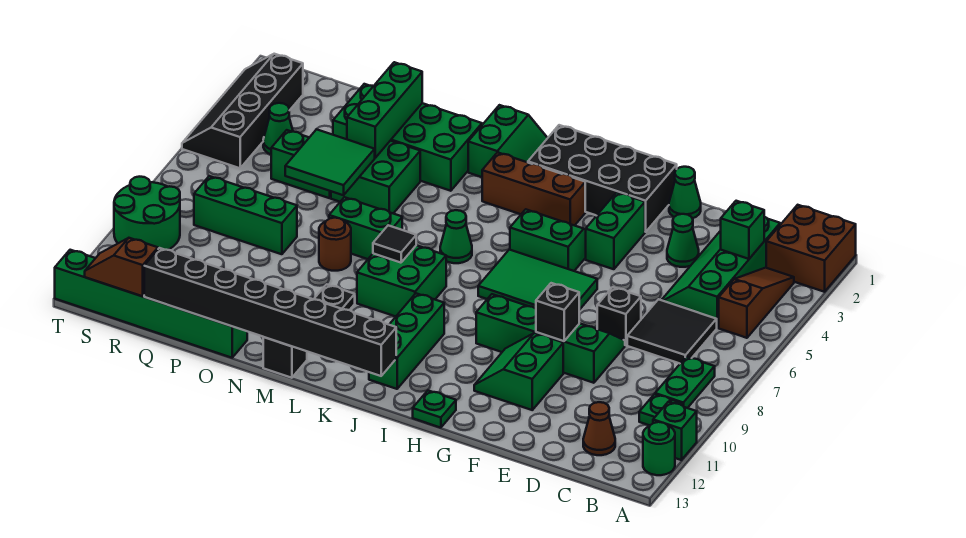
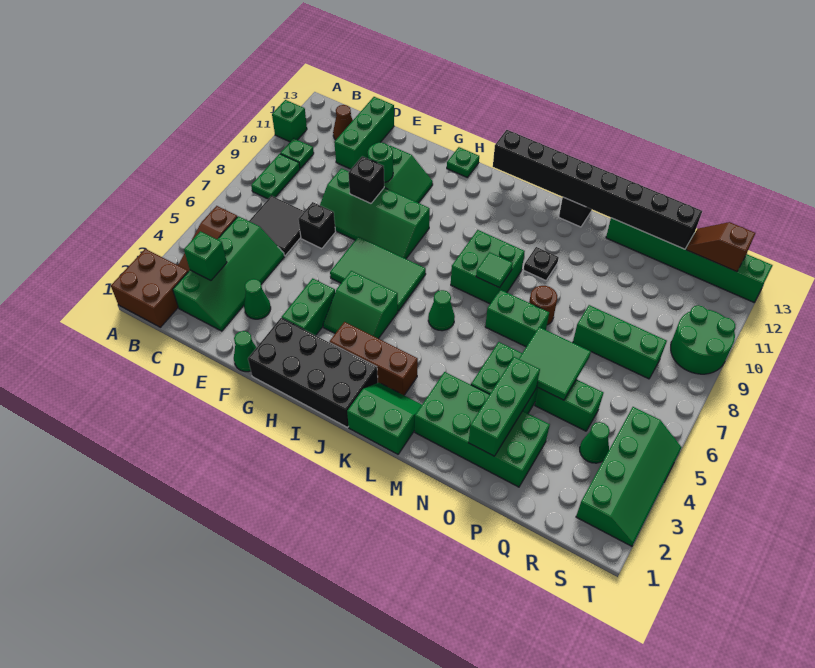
green round brick A12 level 1 -> green round brick F10 level 2
green brick J10:J12 level 1 -> green brick D11:D13 level 1
green slope K1:L2 level 1 top L -> green slope K1:L2 level 1 top 1
black tile L8 level 2 -> green tile L8 level 2
brown slope R13:S13 level 2 top R -> brown slope R13:S13 level 2 top S
black slope S2:T5 level 1 top S -> green slope S2:T5 level 1 top S

